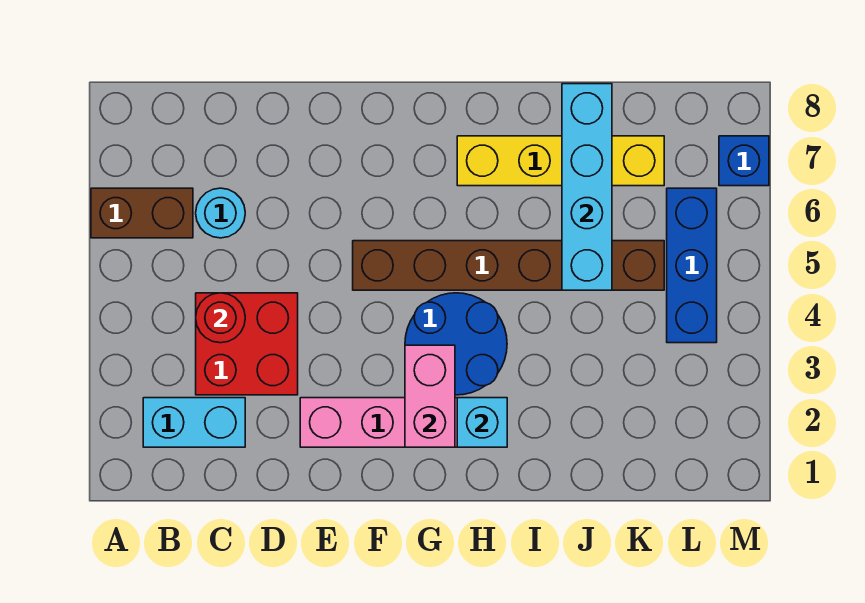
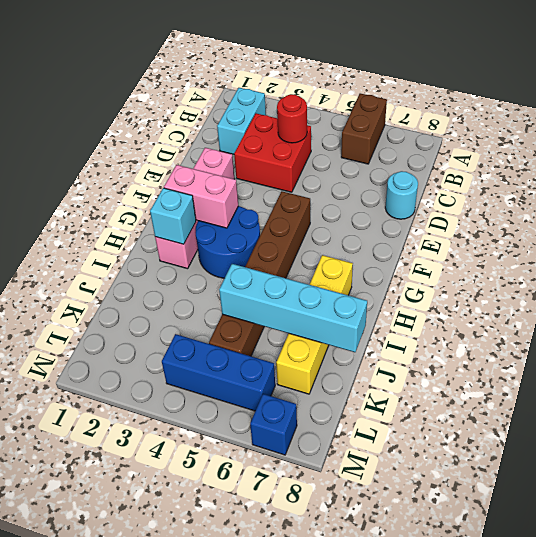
cyan round brick C6 level 1 -> cyan round brick D8 level 1

